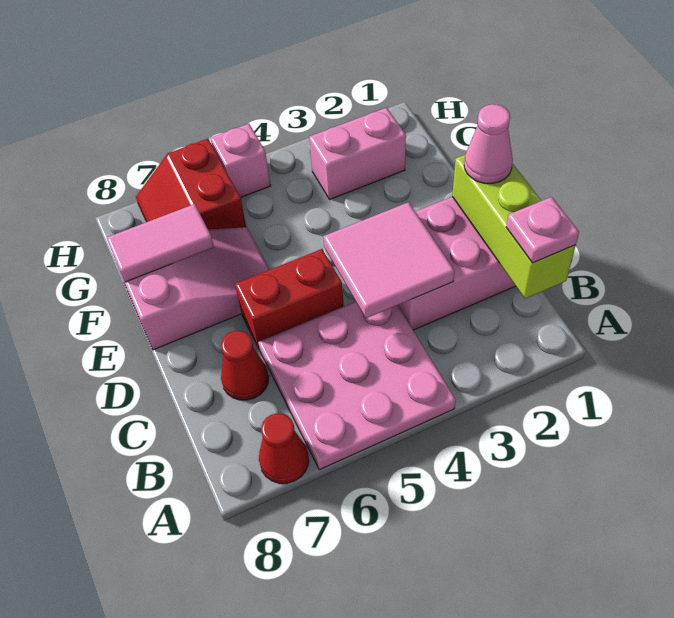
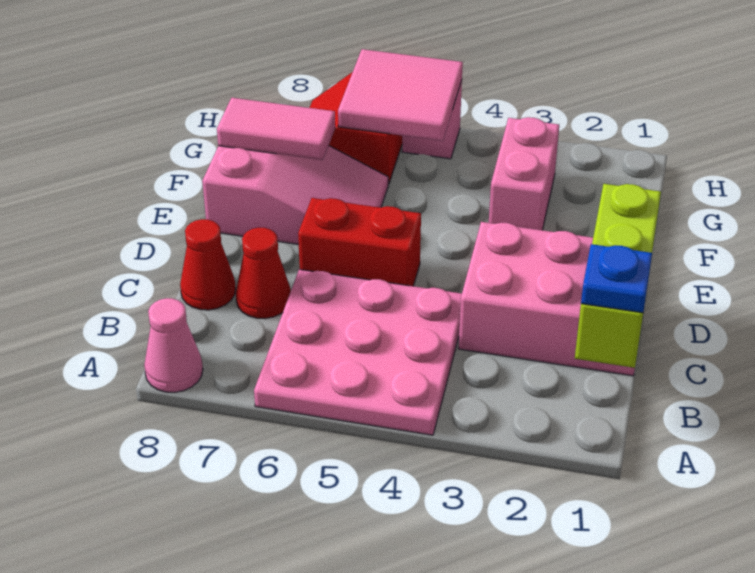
red cone A7 level 1 -> red cone C8 level 1
pink plate B1 level 3 -> blue plate B1 level 3
pink tile C3:D4 level 2 -> pink tile G5:H6 level 2
pink cone D1 level 3 -> pink cone A8 level 1
pink brick G2:G3 level 1 -> pink brick F3:G3 level 1

